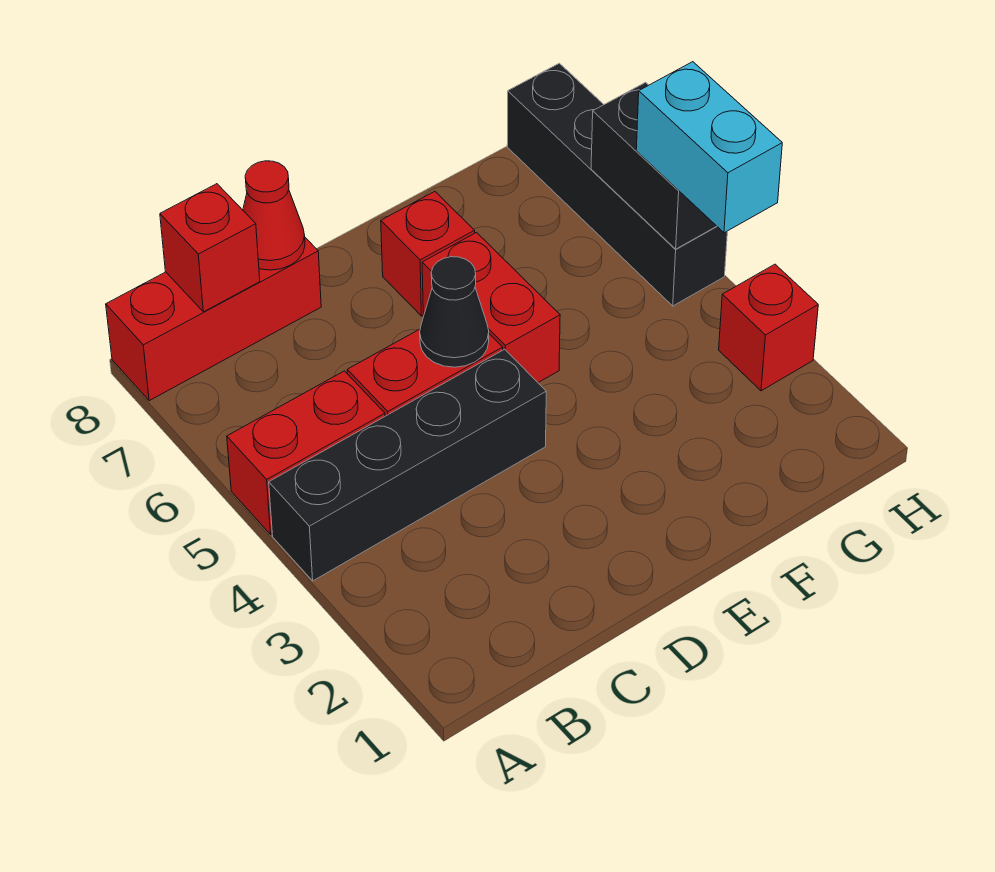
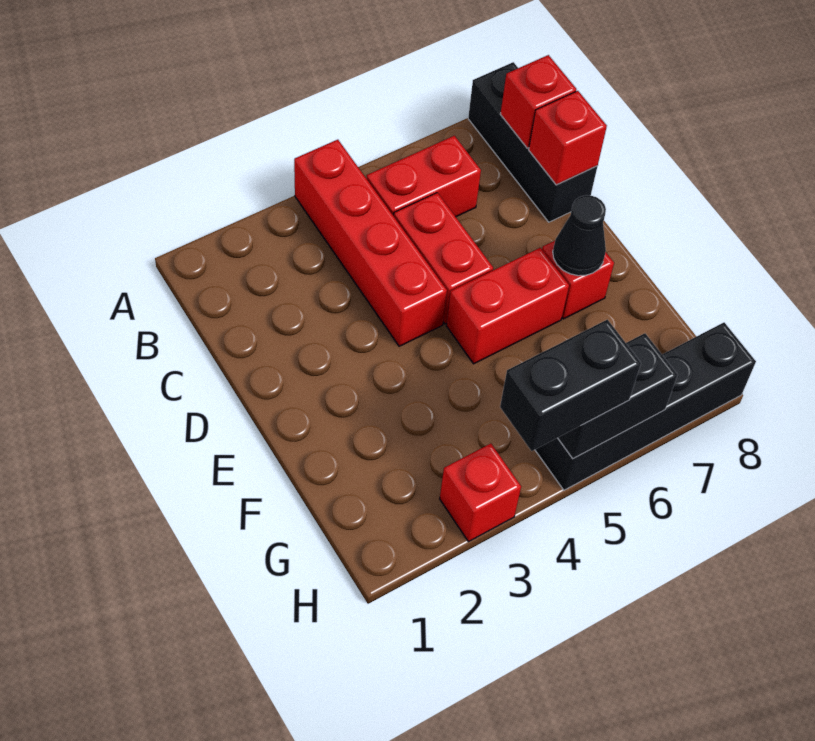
black brick A4:D4 level 1 -> red brick A4:D4 level 1
red brick A5:B5 level 1 -> red brick B5:B6 level 1
red brick A8:C8 level 1 -> black brick A8:C8 level 1
red cone C8 level 2 -> red brick C8 level 2
black cone D5 level 2 -> black cone E7 level 2
cyan brick H4:H5 level 3 -> black brick H4:H5 level 3

